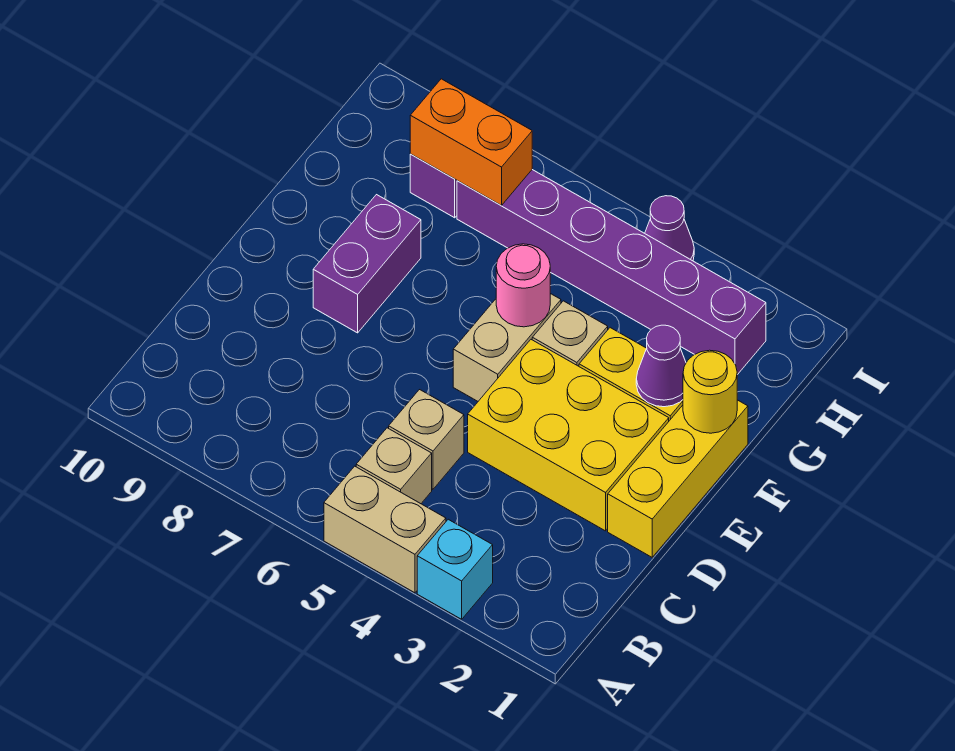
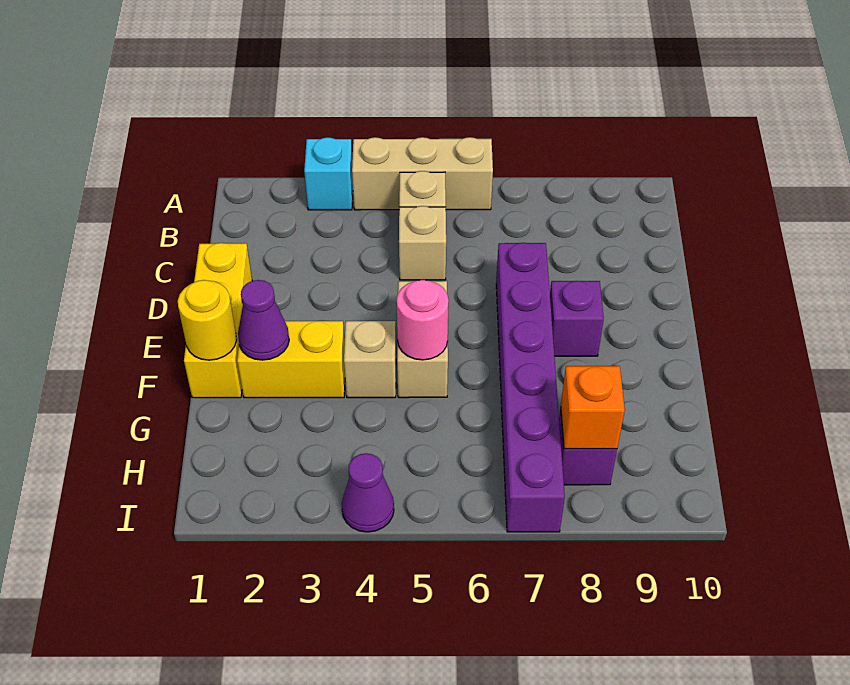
tan brick A4:A5 level 1 -> tan brick A4:A6 level 1
yellow brick D2:E4 level 1 -> none
purple brick E8:F8 level 1 -> purple brick E8 level 1
purple brick H2:H7 level 1 -> purple brick D7:I7 level 1
orange brick H7:H8 level 2 -> orange brick H8 level 2

